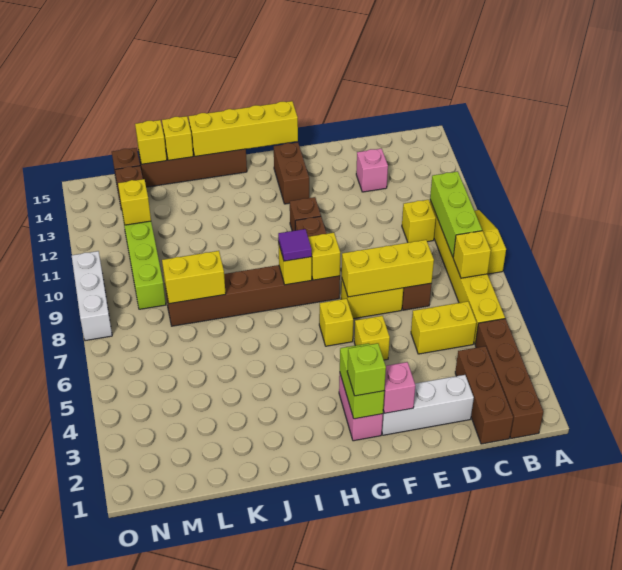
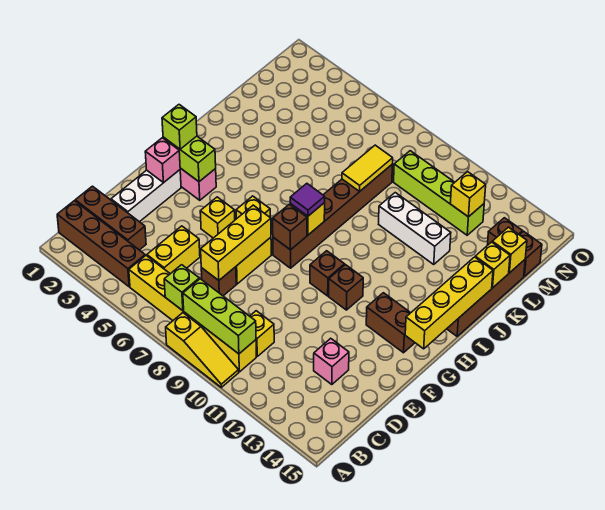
yellow brick B7 level 2 -> lime brick B7 level 2
yellow brick G8 level 2 -> brown brick G8 level 2
yellow brick K8:L8 level 2 -> yellow tile K8:L8 level 2
white brick O8:O10 level 1 -> white brick K10:K12 level 1

